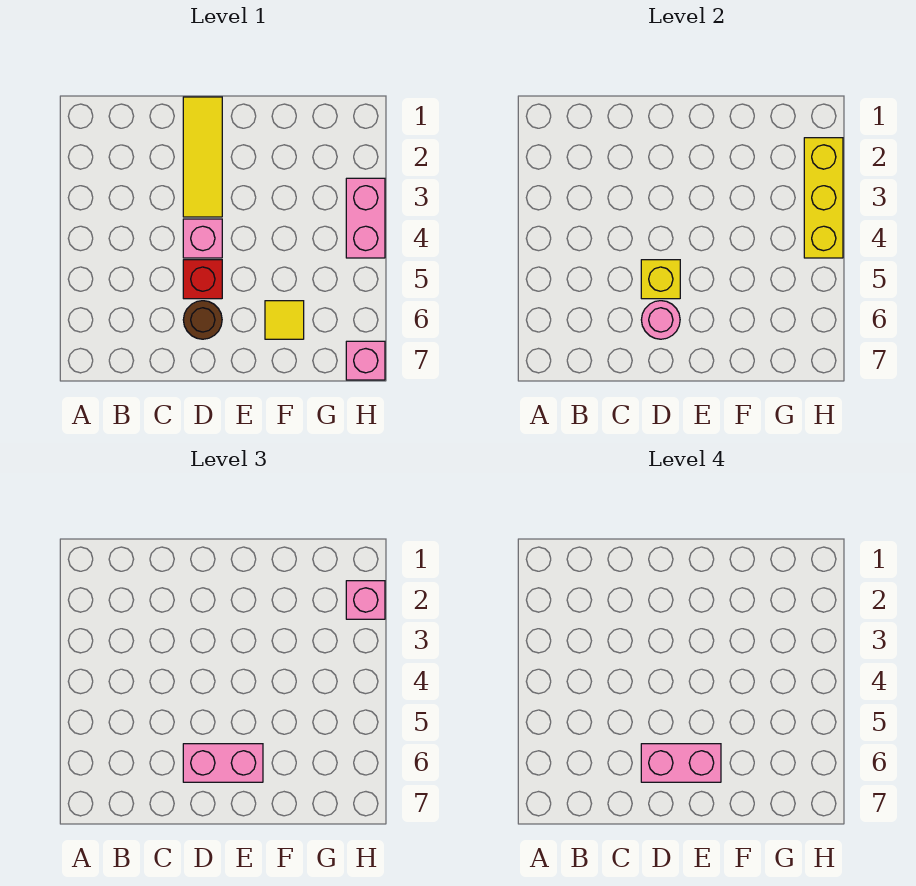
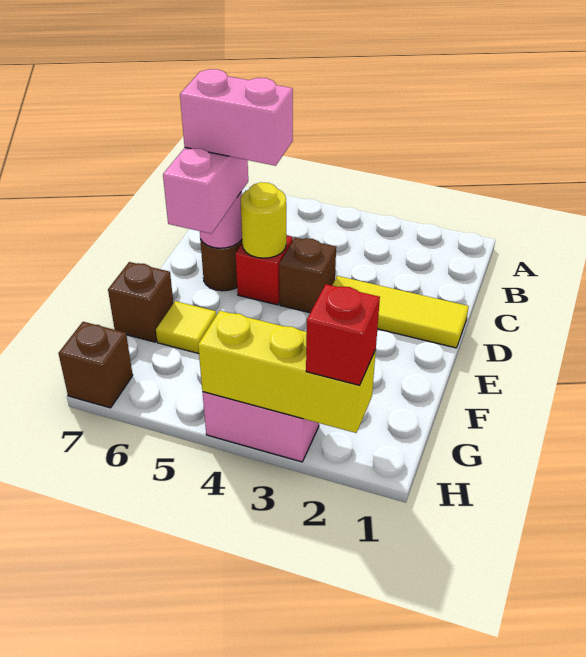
pink brick D4 level 1 -> brown brick D4 level 1
yellow brick D5 level 2 -> yellow round brick D5 level 2
pink brick D6:E6 level 4 -> pink brick D5:D6 level 4
none -> brown brick F7 level 1
pink brick H2 level 3 -> red brick H2 level 3
pink brick H7 level 1 -> brown brick H7 level 1

